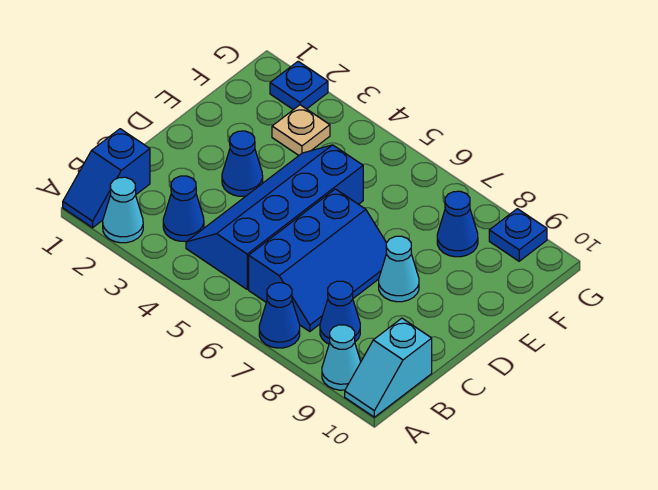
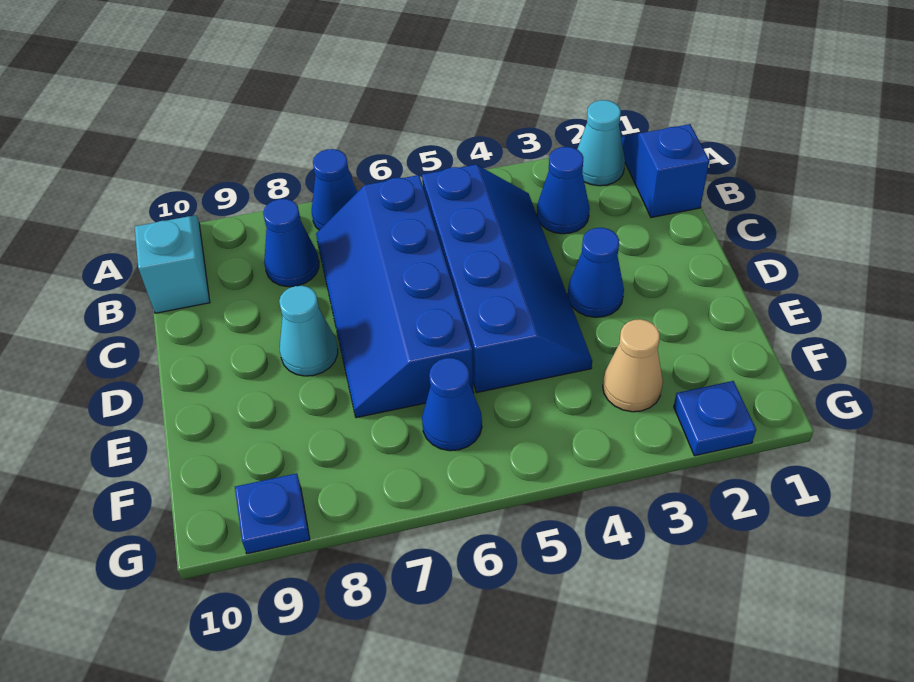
cyan cone A9 level 1 -> none
blue slope B6:D7 level 1 top 6 -> blue slope B6:E7 level 1 top 6
tan plate F3 level 1 -> tan cone F3 level 1
blue cone F8 level 1 -> blue cone F6 level 1

